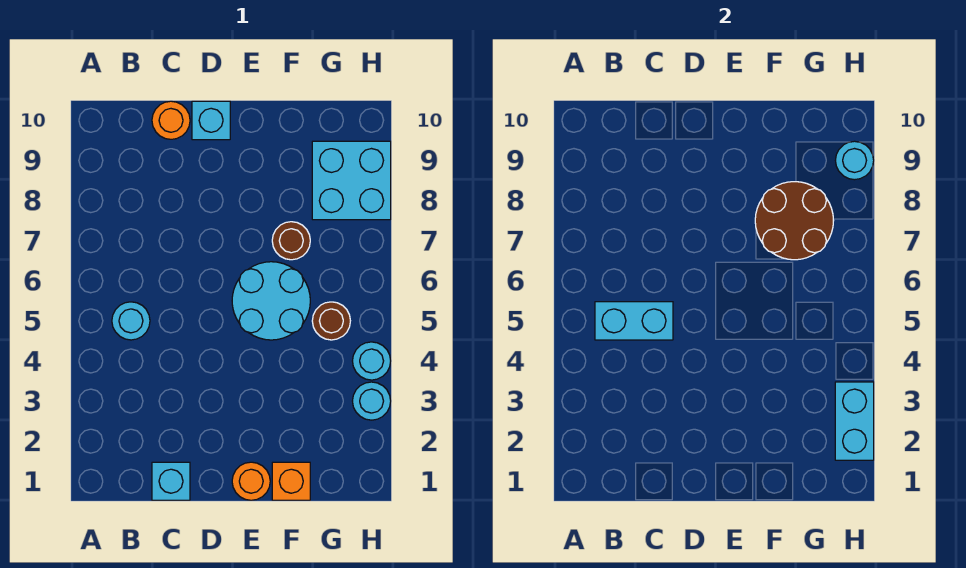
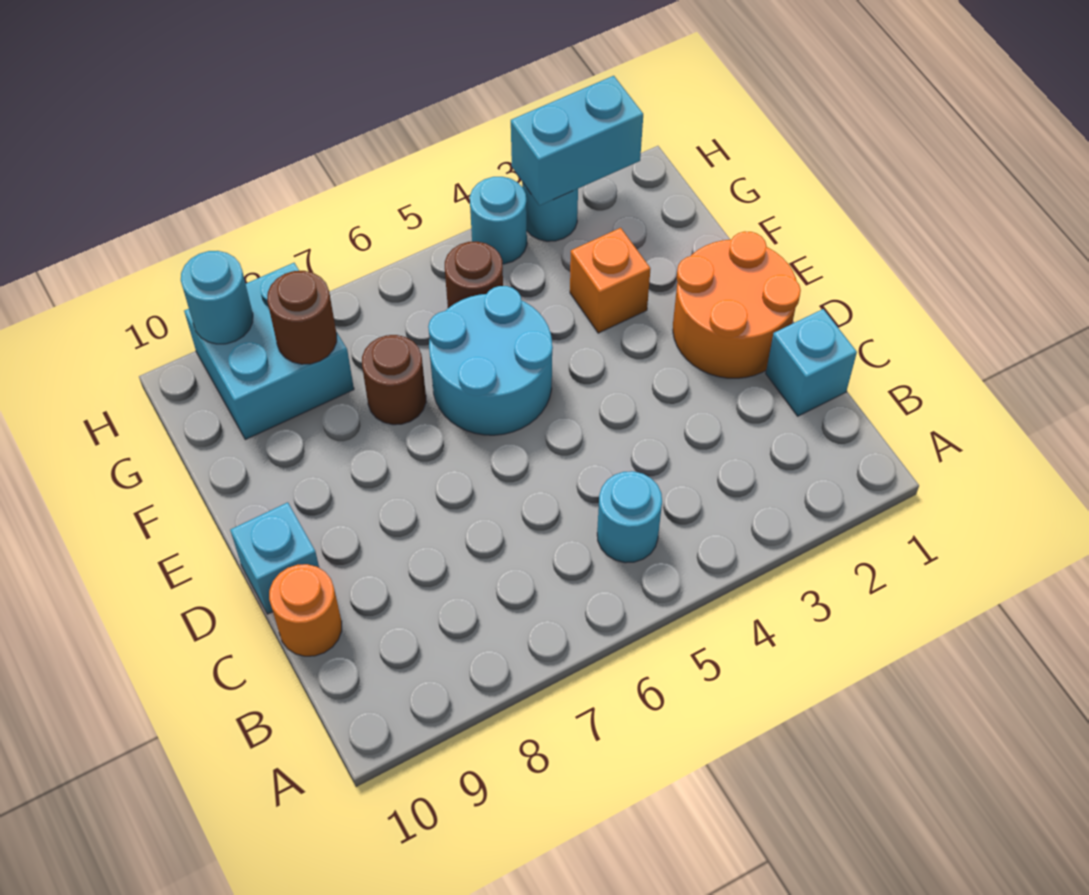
cyan brick B5:C5 level 2 -> none
orange round brick E1 level 1 -> orange round brick D1:E2 level 1
orange brick F1 level 1 -> orange brick F3 level 1
brown round brick F7:G8 level 2 -> brown round brick G8 level 2

